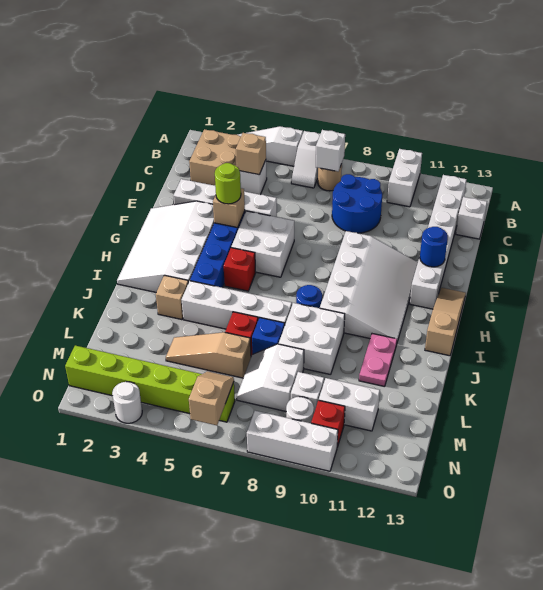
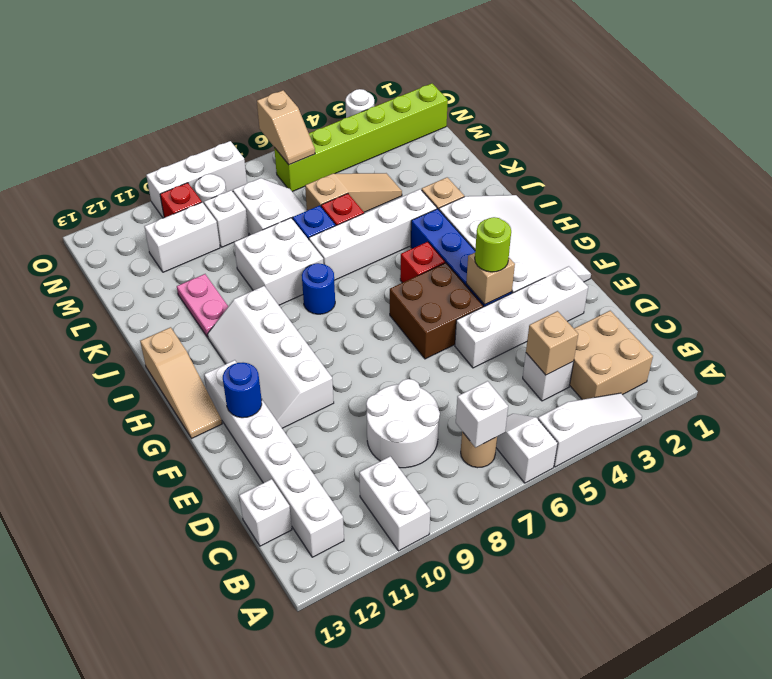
blue round brick C8:D9 level 1 -> white round brick C8:D9 level 1
white brick F5:G6 level 1 -> brown brick F5:G6 level 1
white slope F9:I11 level 1 top 9 -> white slope F10:I11 level 1 top 10

